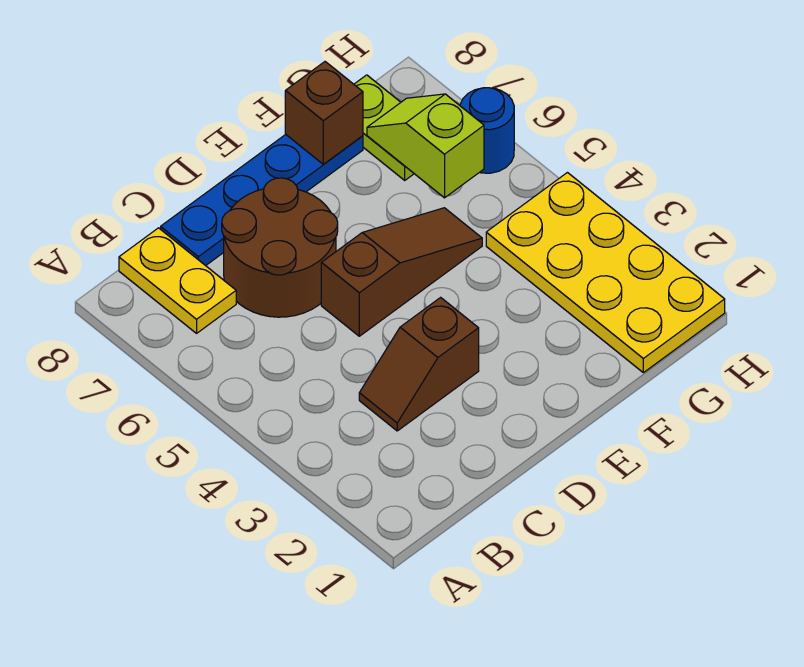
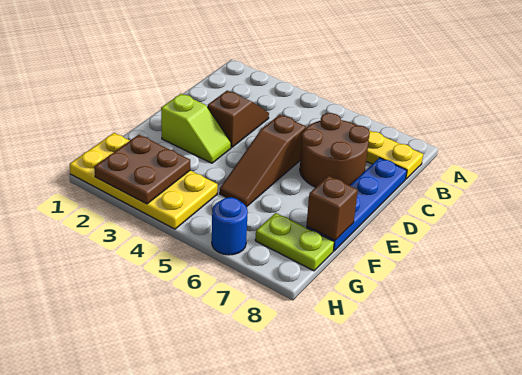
none -> brown plate G2:H3 level 2
lime slope G6:G7 level 2 top 6 -> lime slope E2:E3 level 1 top 2

